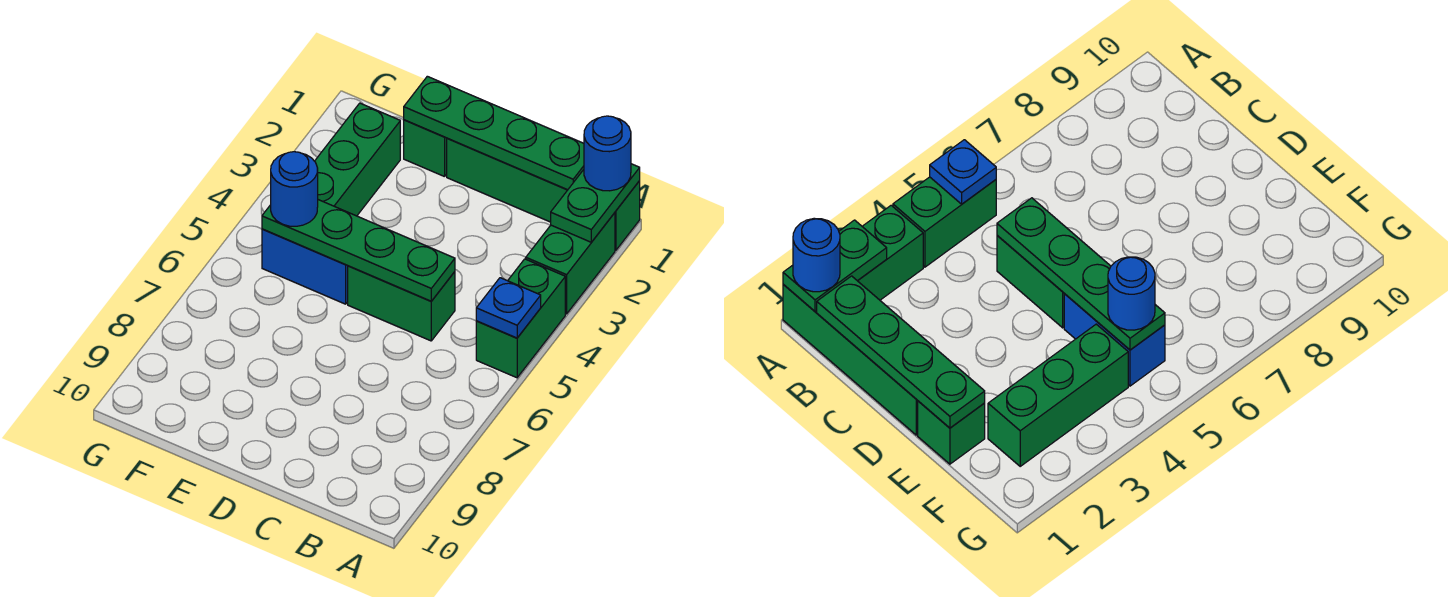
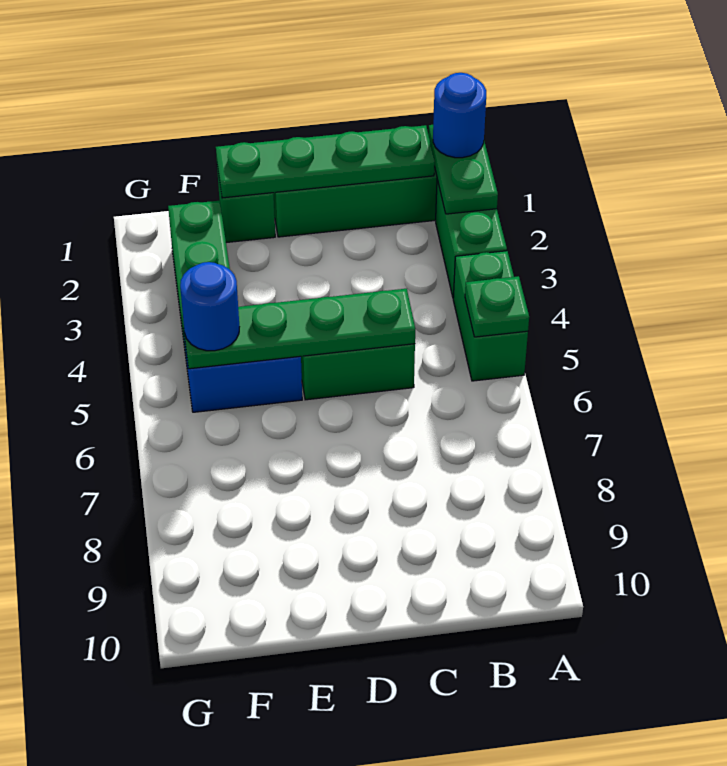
blue plate A5 level 2 -> green plate A5 level 2

